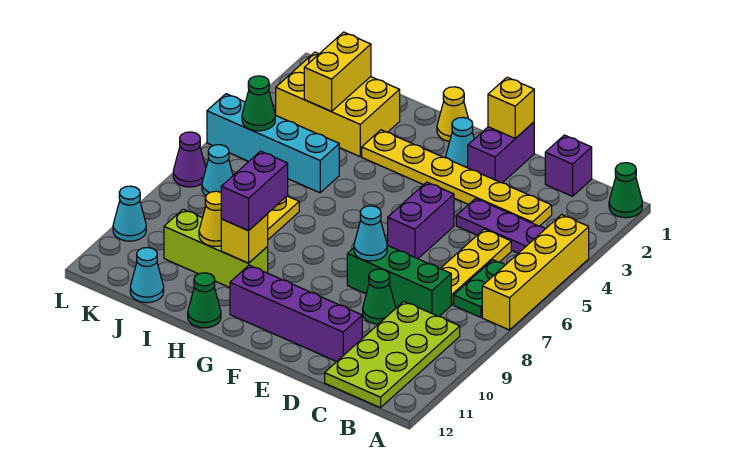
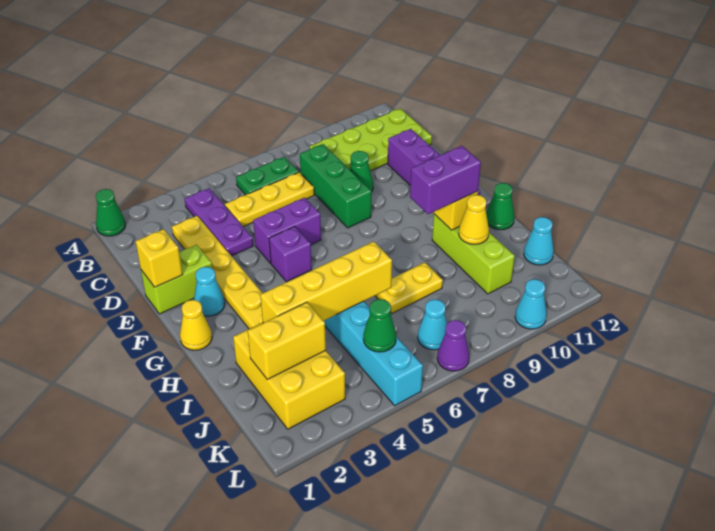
yellow brick A4:A7 level 1 -> yellow brick I3:I6 level 2
purple brick C1 level 1 -> purple brick F5 level 1
purple brick E1:E2 level 1 -> lime brick E1:E2 level 1
cyan cone E8 level 2 -> none

